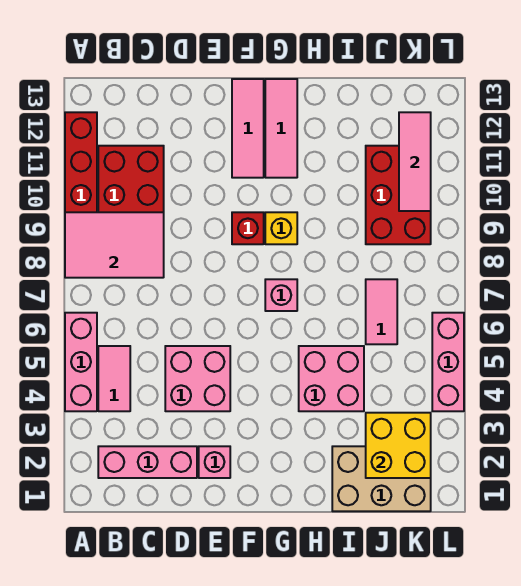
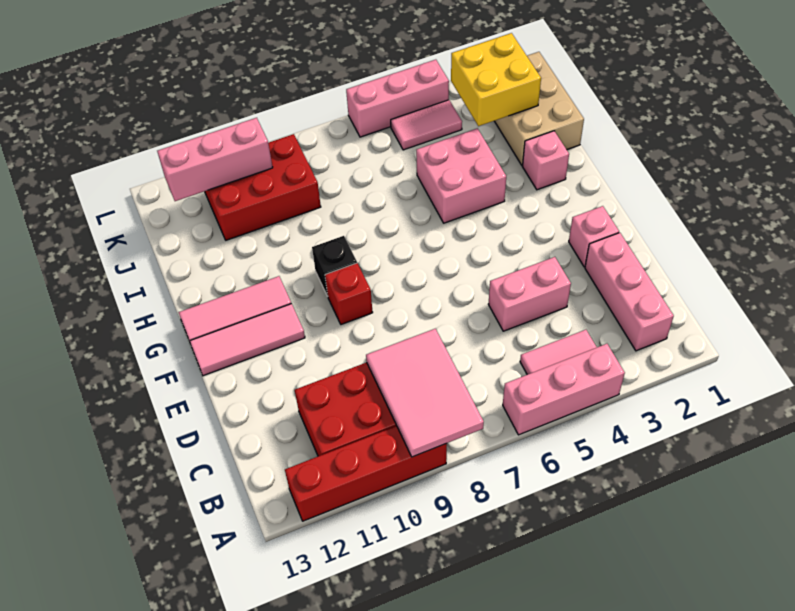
pink brick D4:E5 level 1 -> pink brick D4:D5 level 1
pink brick G7 level 1 -> pink brick H2 level 1
yellow brick G9 level 1 -> black brick G9 level 1
pink tile J6:J7 level 1 -> pink tile K4:K5 level 1
pink tile K10:K12 level 2 -> pink brick K10:K12 level 2

